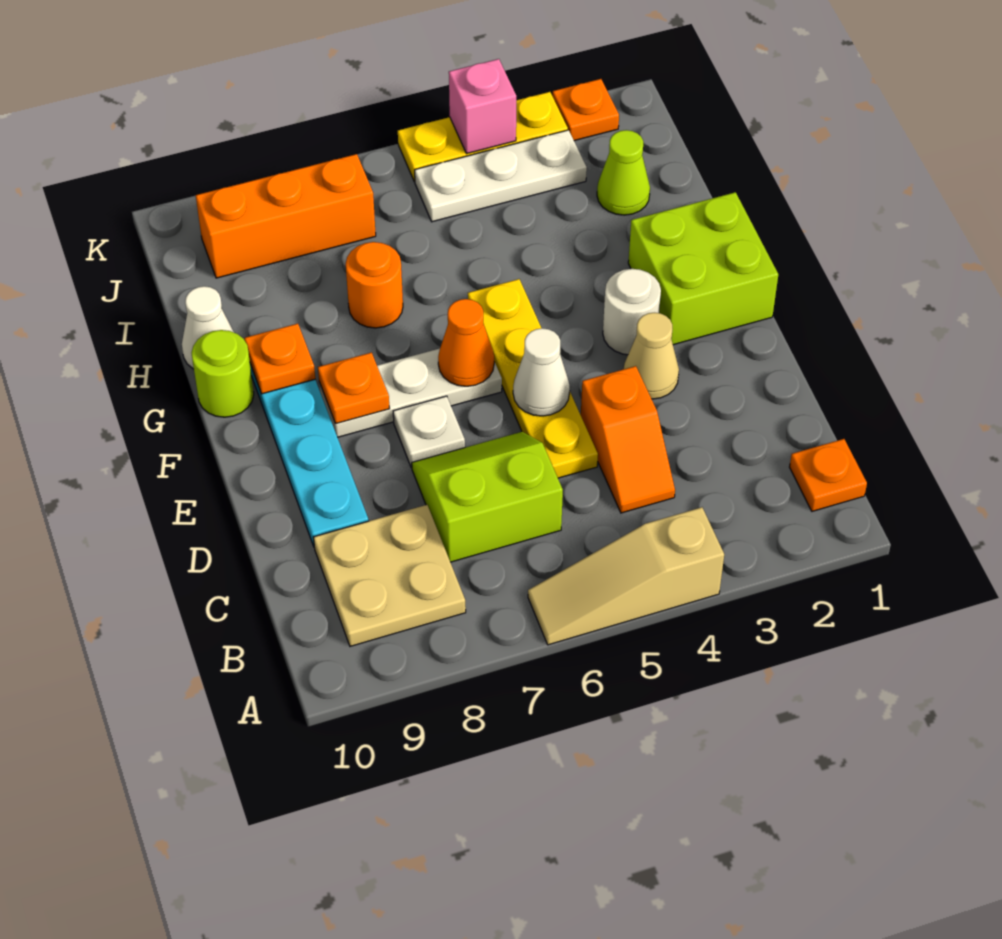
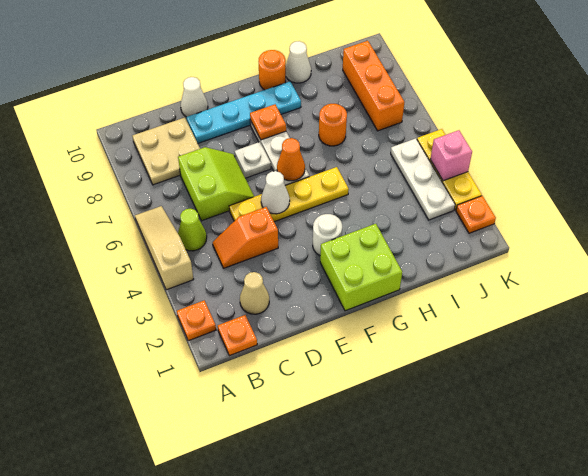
none -> white cone D10 level 1
tan cone E3 level 1 -> tan cone C2 level 1
orange plate G9 level 2 -> orange plate A2 level 1
lime round brick G10 level 1 -> orange round brick G10 level 1
lime cone I2 level 1 -> lime cone B5 level 1

